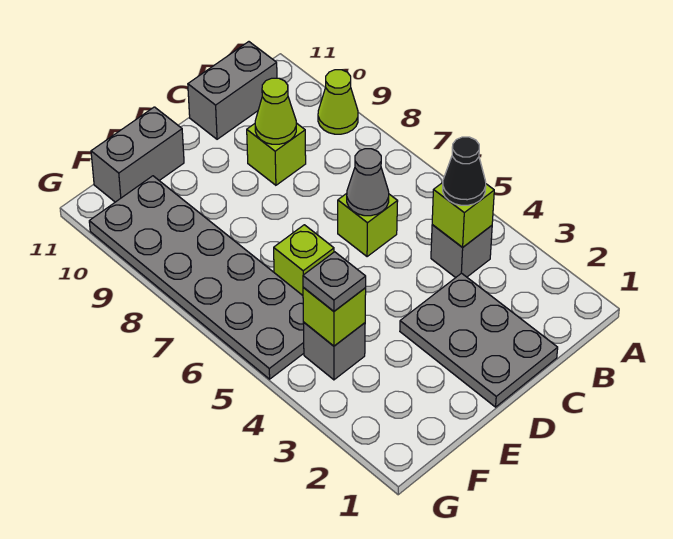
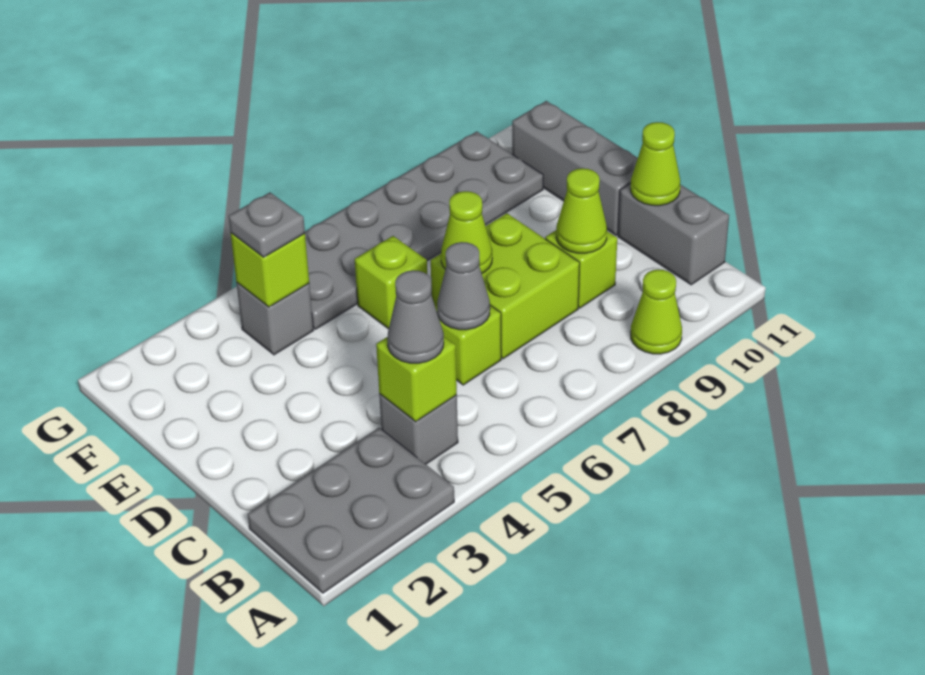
black cone B4 level 3 -> grey cone B4 level 3
grey plate C1:D3 level 1 -> grey plate A1:B3 level 1
none -> lime brick C7:D8 level 1
none -> lime cone C11 level 2
none -> lime cone D7 level 2
grey brick E11:F11 level 1 -> grey brick D11:F11 level 1

